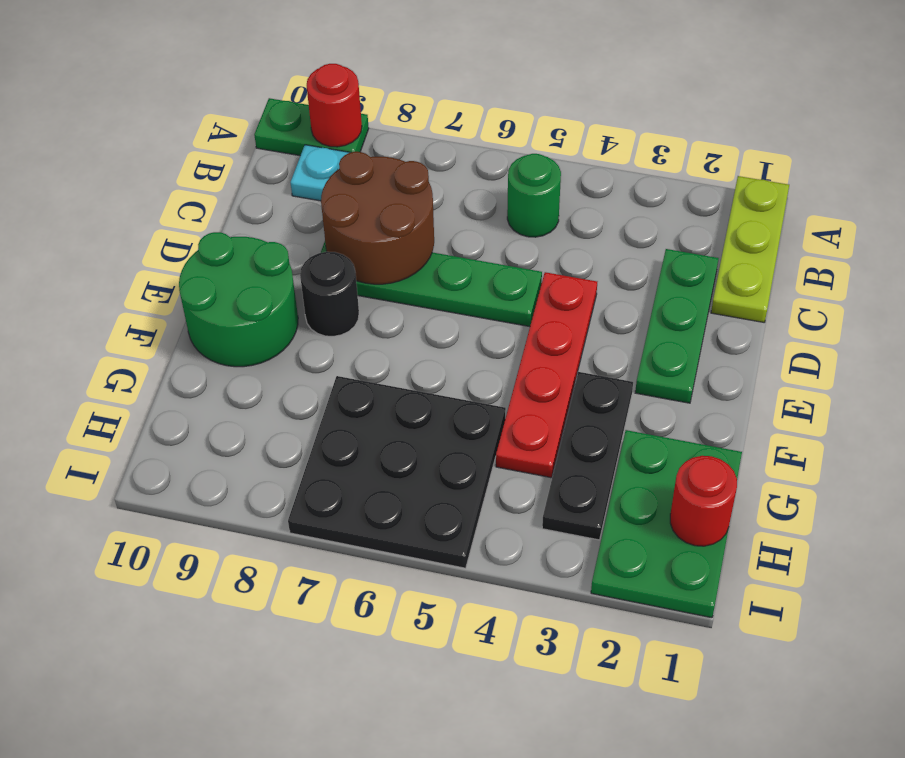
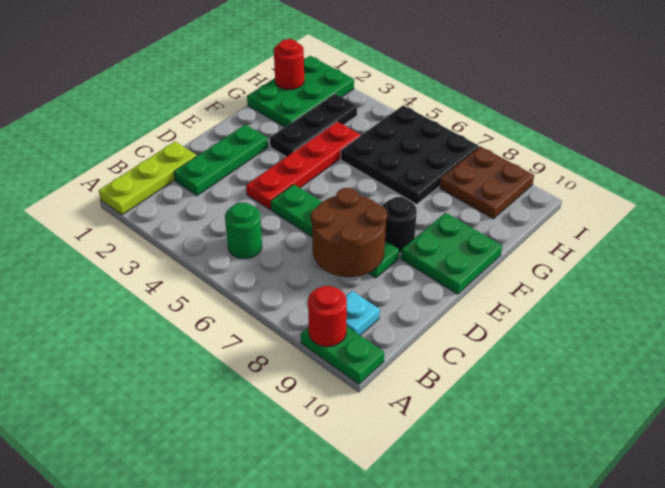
green round brick E9:F10 level 1 -> green plate E9:F10 level 1
none -> brown plate H8:I9 level 1

